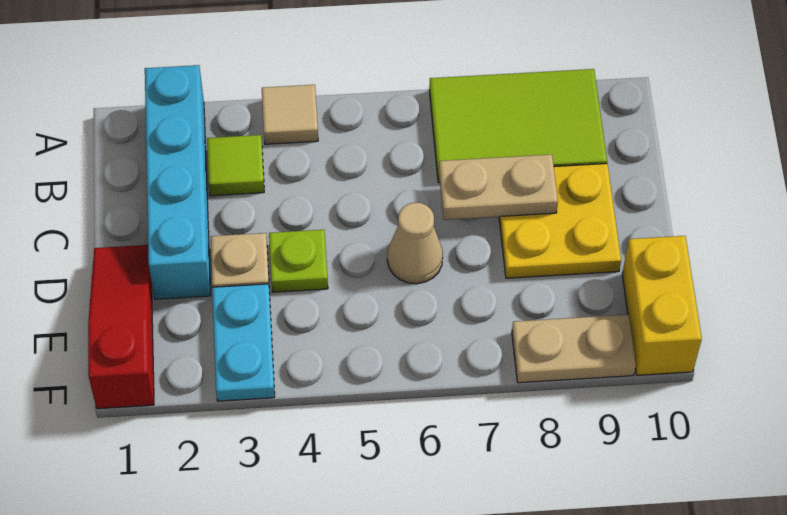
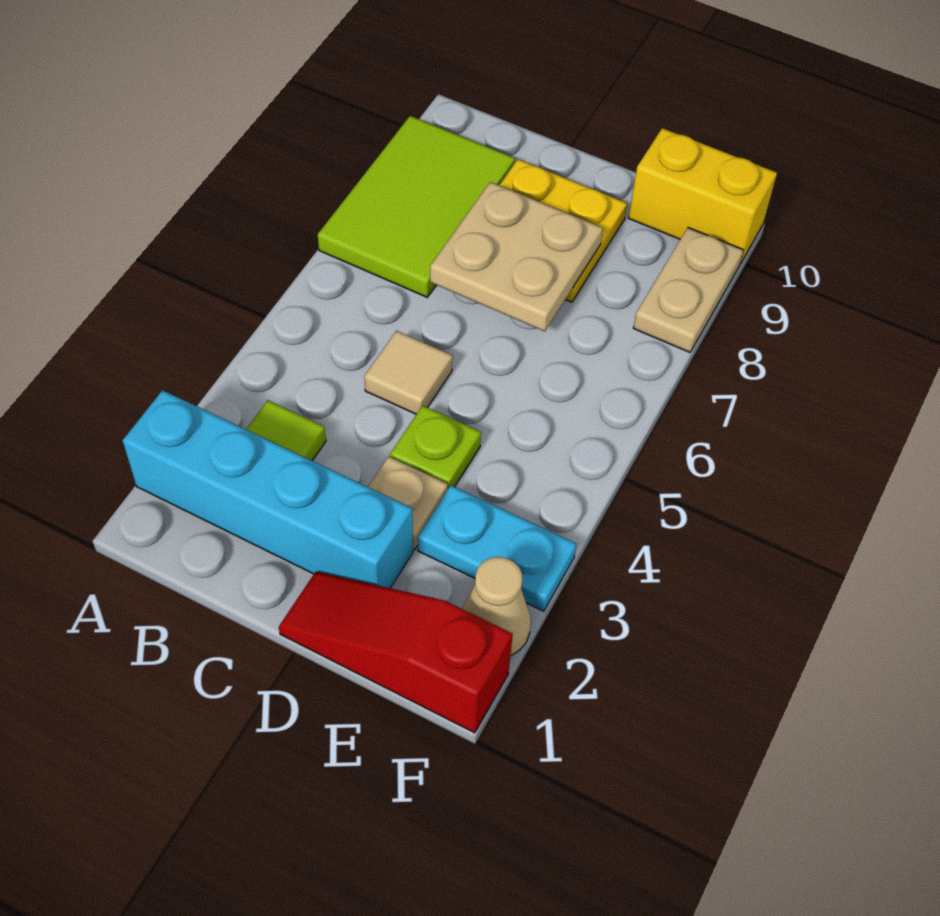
tan tile A4 level 1 -> tan tile C5 level 1
tan plate C7:C8 level 2 -> tan plate C7:D8 level 2
tan cone D6 level 1 -> tan cone F2 level 1

